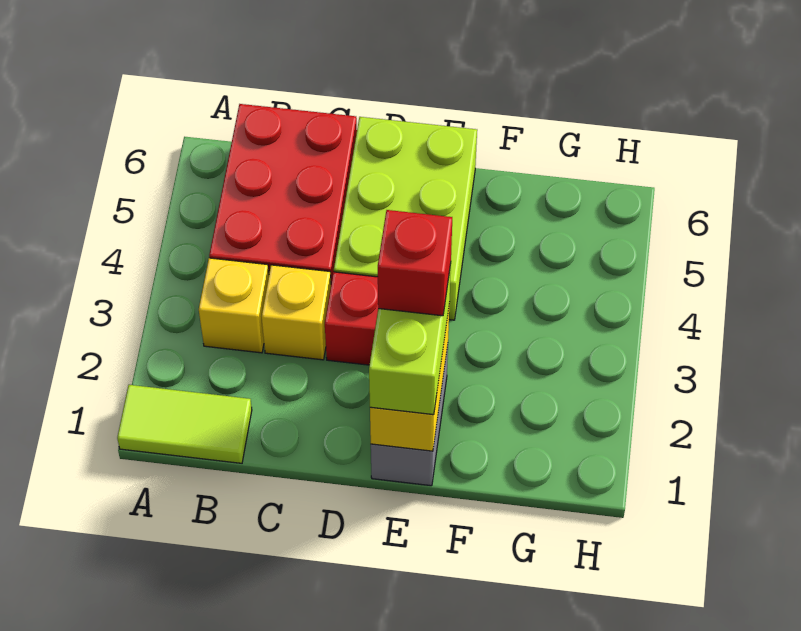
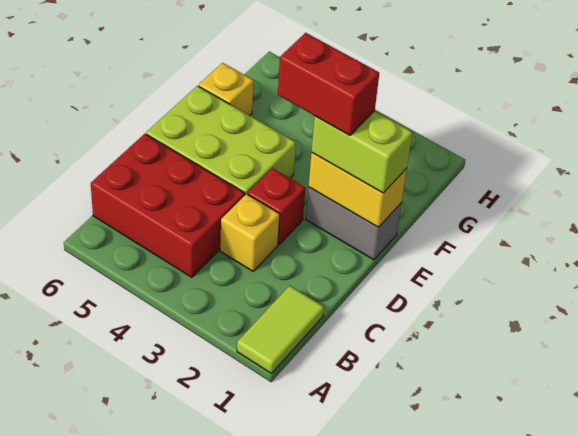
yellow brick B3 level 1 -> yellow brick F6 level 1
red brick E2 level 4 -> red brick E2:E3 level 4

